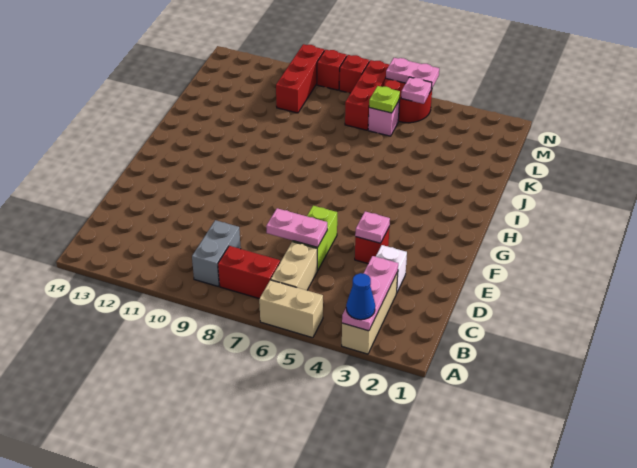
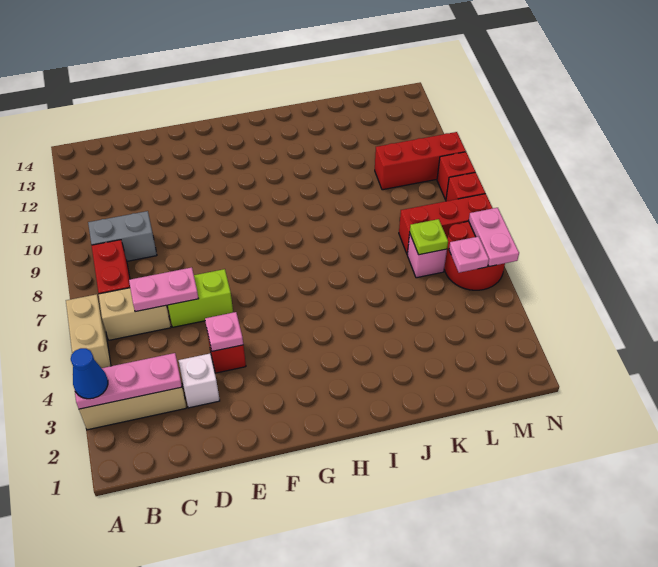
pink plate D6:D7 level 2 -> pink plate C6:D6 level 2

